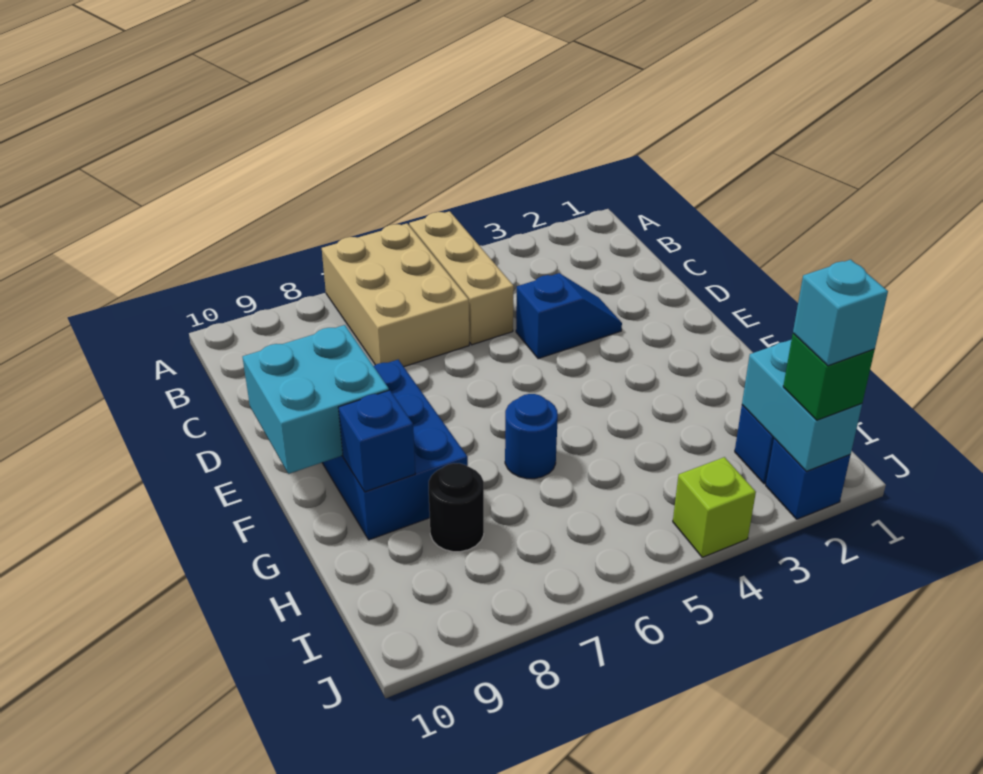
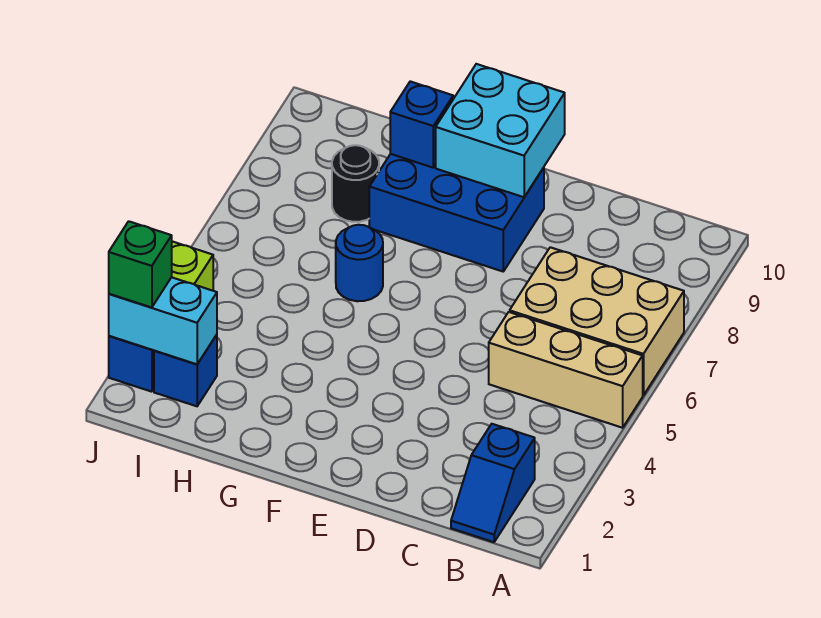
blue slope D3:D4 level 1 top 4 -> blue slope B1:B2 level 1 top 2
cyan brick J2 level 4 -> none

